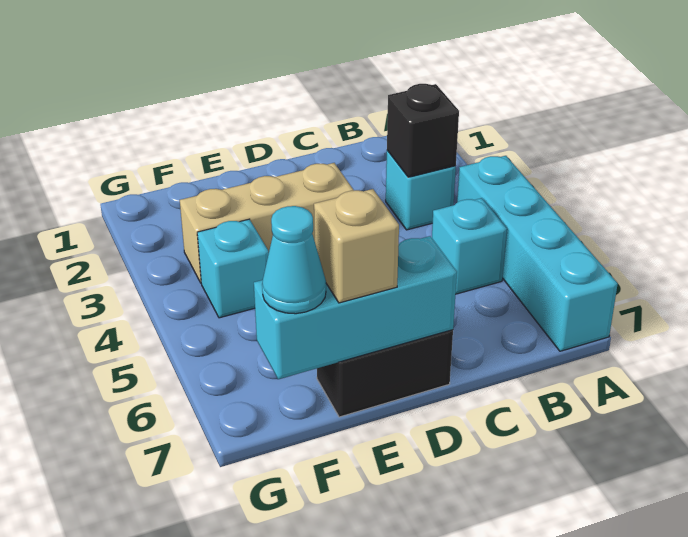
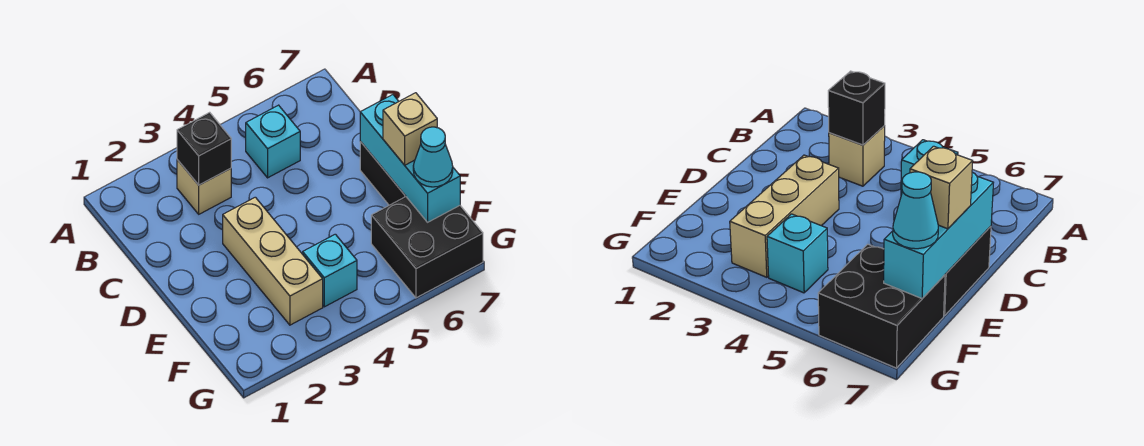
cyan brick A4:A7 level 1 -> none
cyan brick B3 level 1 -> tan brick B3 level 1
none -> black brick F6:G7 level 1

